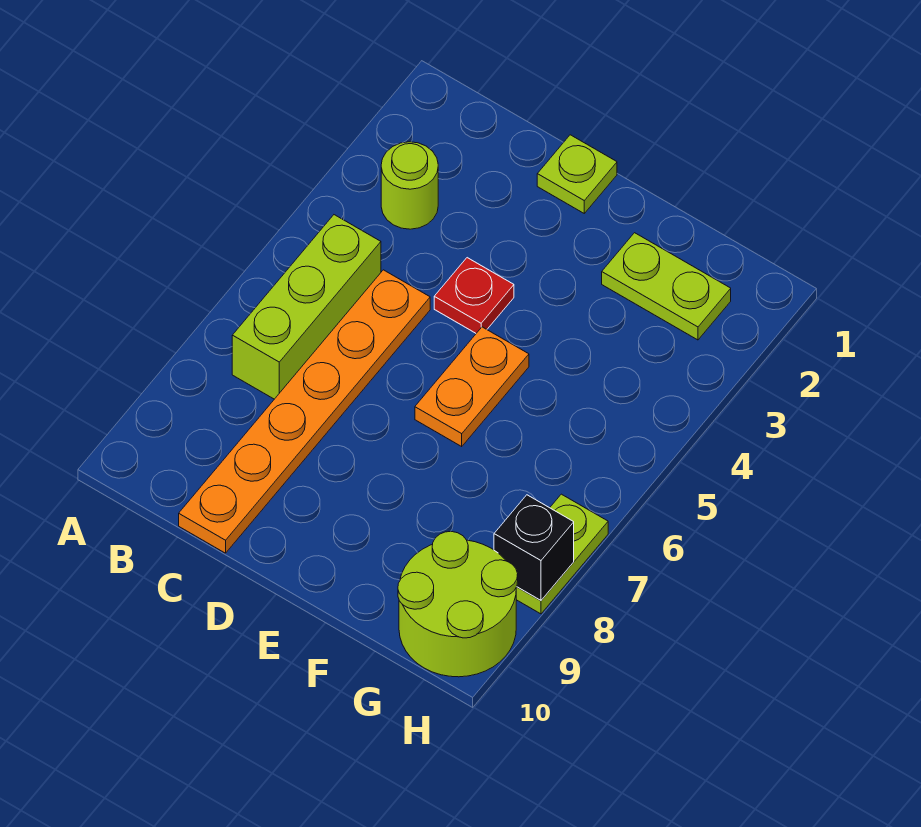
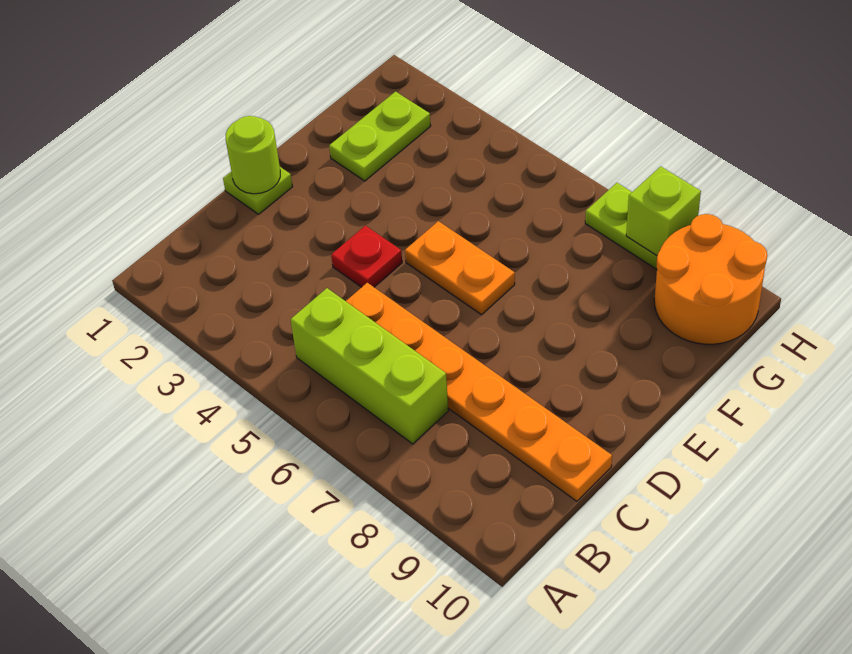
lime round brick B3 level 1 -> lime round brick D1 level 2
lime round brick G9:H10 level 1 -> orange round brick G9:H10 level 1
black brick H8 level 2 -> lime brick H8 level 2

